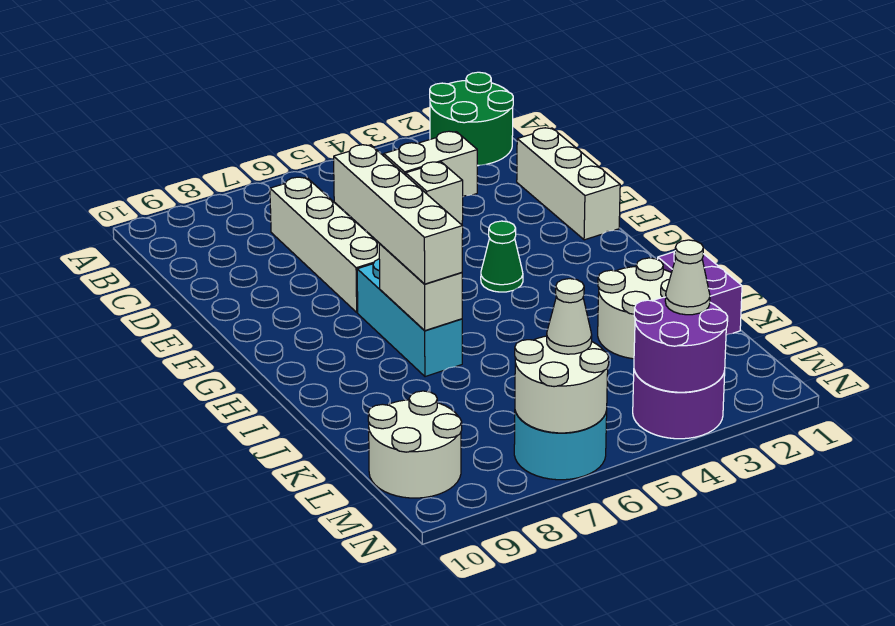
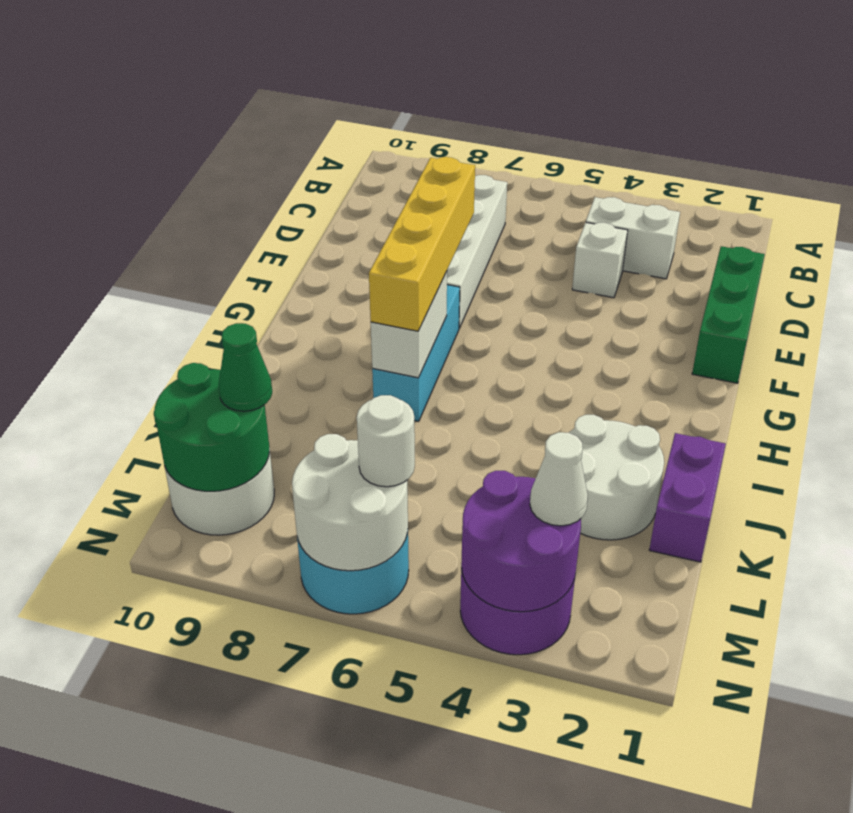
green round brick A1:B2 level 1 -> green round brick L9:M10 level 2
white brick D1:F1 level 1 -> green brick D1:F1 level 1
white brick F7:I7 level 3 -> yellow brick F7:I7 level 3
green cone G4 level 1 -> green cone L9 level 3
white cone M6 level 3 -> white round brick M6 level 3

